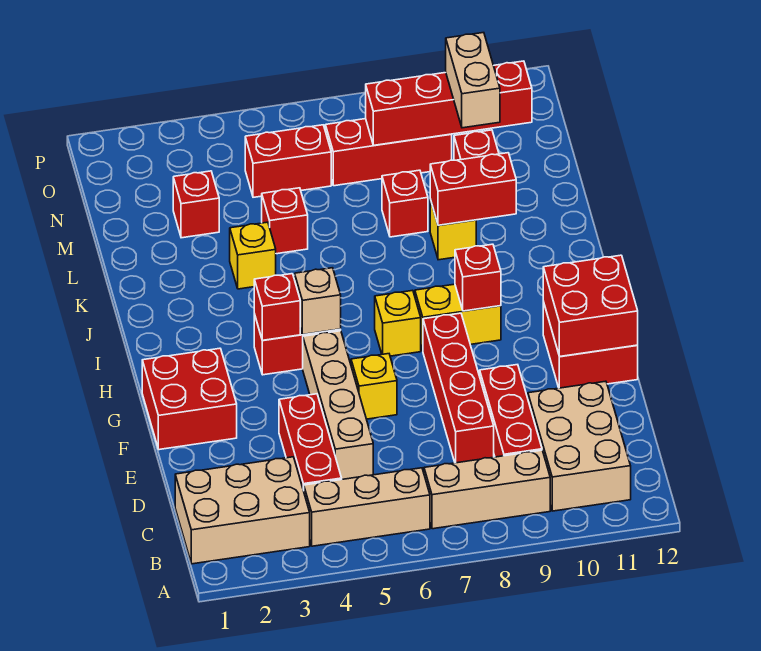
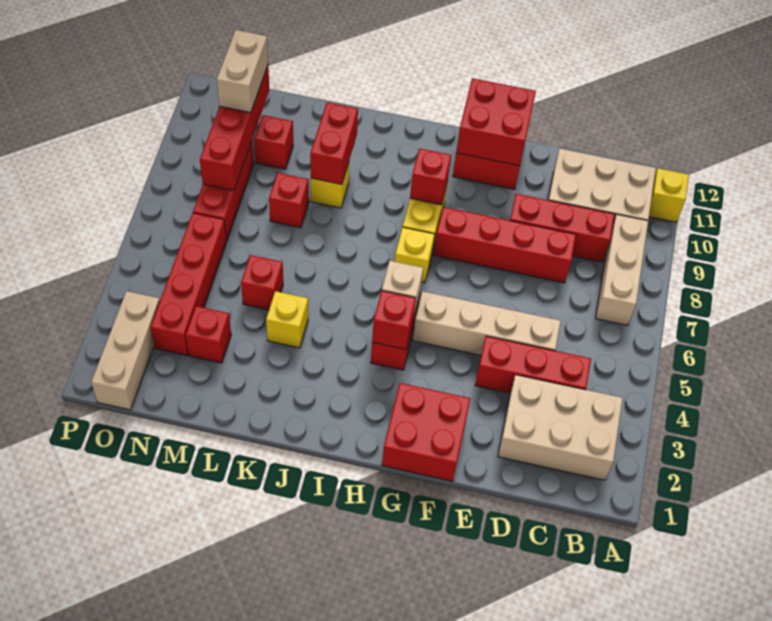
tan brick B1:C3 level 1 -> tan brick B2:D3 level 1
tan brick B4:B6 level 1 -> tan brick O1:O3 level 1
yellow brick F6 level 1 -> yellow brick A11 level 1
tan brick M10:N10 level 3 -> tan brick N10:N11 level 3
red brick N5:N6 level 1 -> red brick N3:N6 level 1

